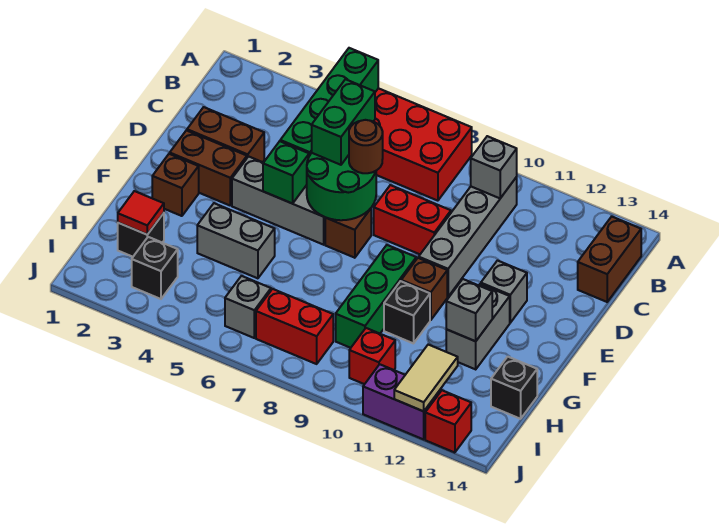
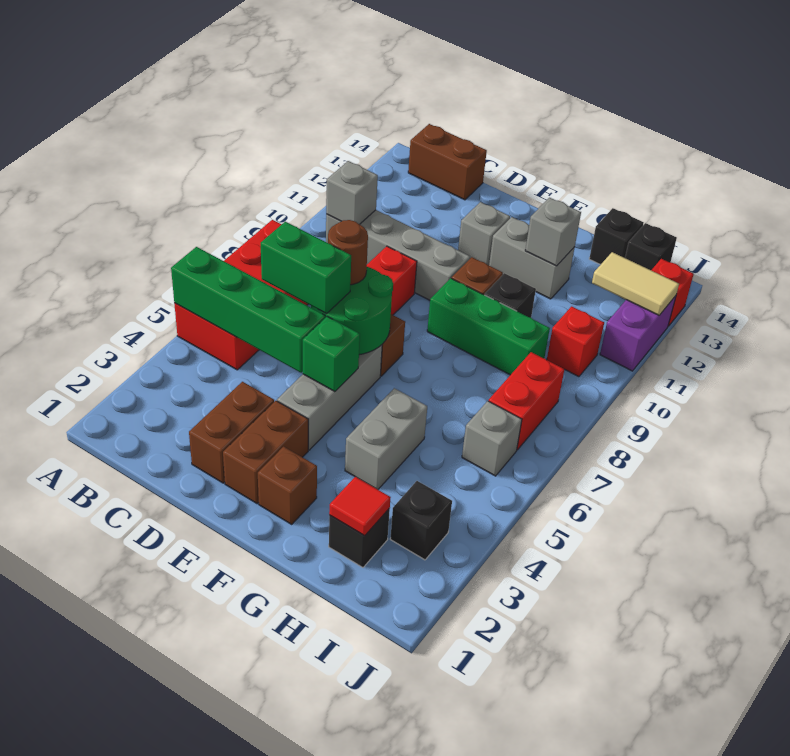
none -> black brick I14 level 1

